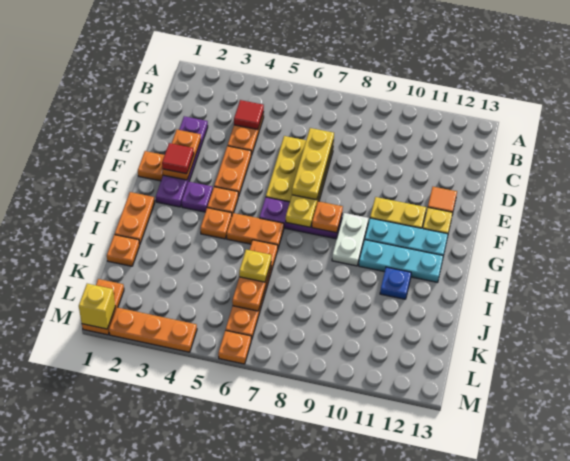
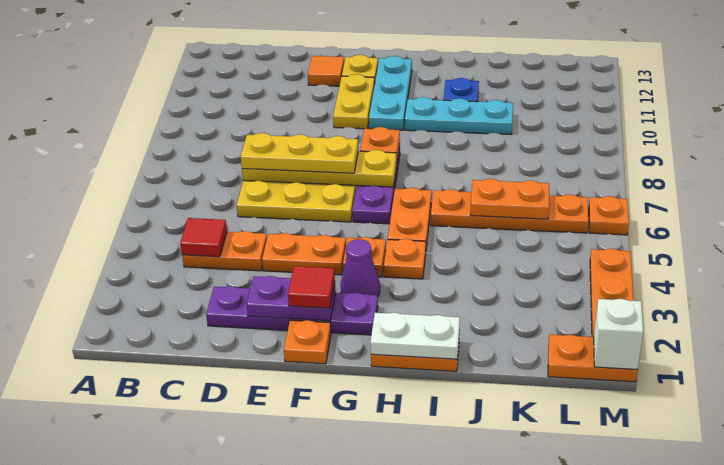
orange plate E2:F2 level 2 -> purple plate E2:F2 level 2
purple plate G3 level 1 -> purple cone G3 level 1
white plate G9:H9 level 1 -> white plate H1:I1 level 2
cyan plate H10:H12 level 1 -> cyan plate H10:J10 level 1
orange plate J1 level 1 -> none
yellow plate J6 level 3 -> none
yellow brick M1 level 2 -> white brick M1 level 2

